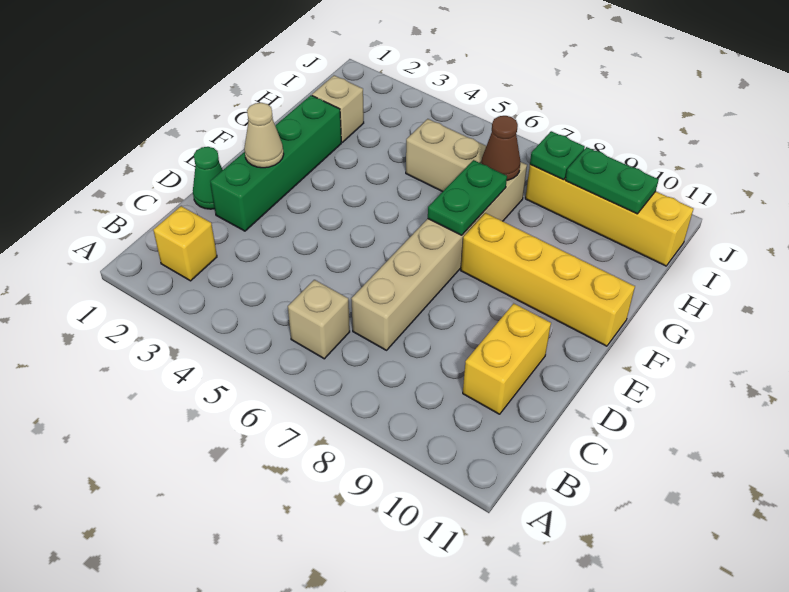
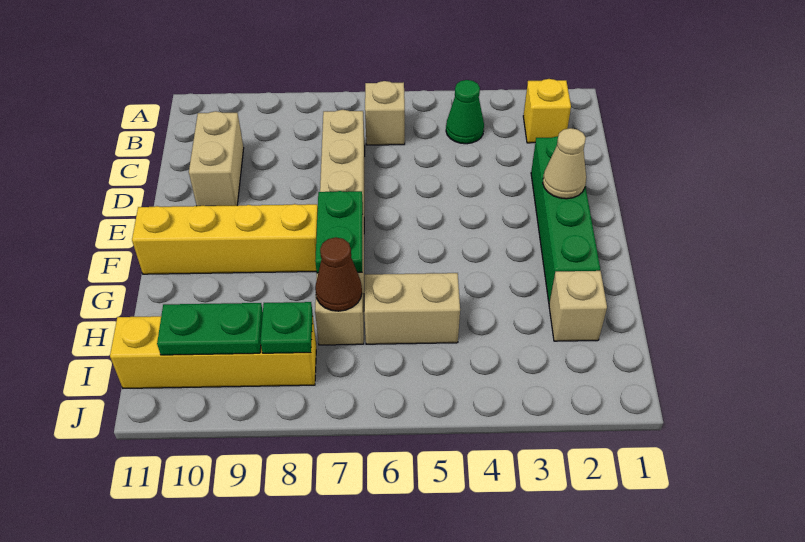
yellow brick C10:D10 level 1 -> tan brick C10:D10 level 1
green cone D1 level 1 -> green cone B4 level 1

